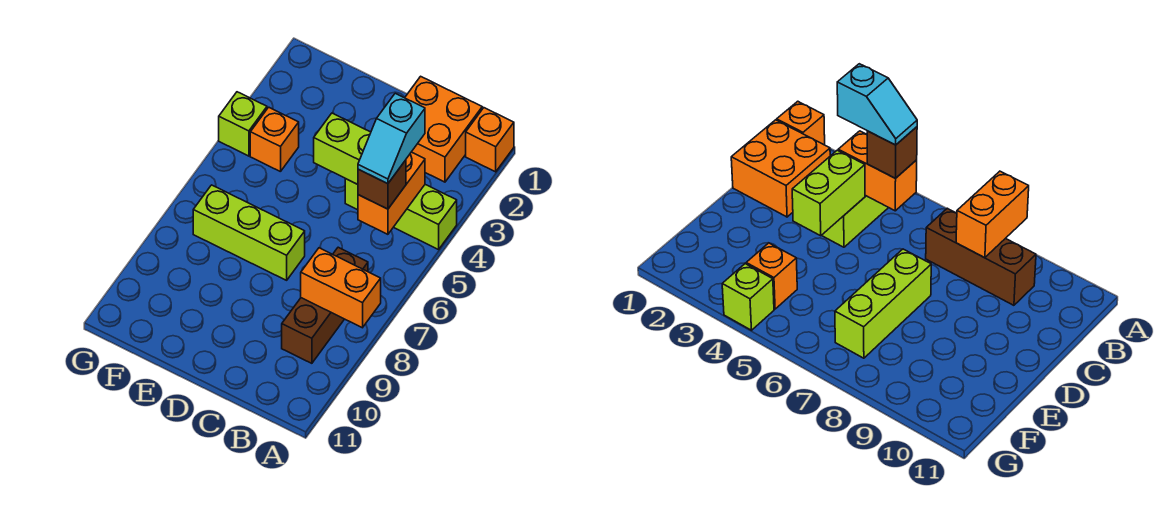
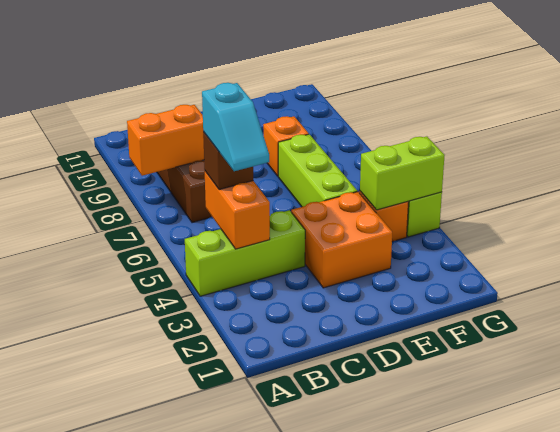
orange brick A1 level 1 -> orange brick E8 level 1
orange brick B1:C2 level 1 -> orange brick D3:E4 level 1
cyan slope B4:B5 level 4 top 4 -> cyan slope B4:B5 level 4 top 5
lime brick C4:D4 level 2 -> lime brick F4:G4 level 2
lime brick D7:F7 level 1 -> lime brick E5:E7 level 1

